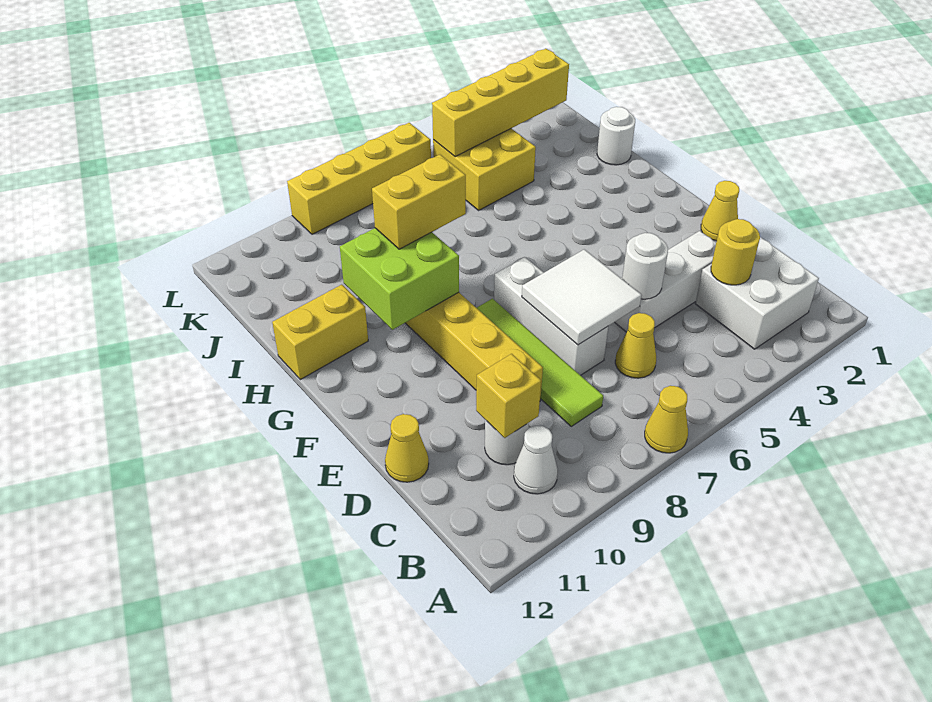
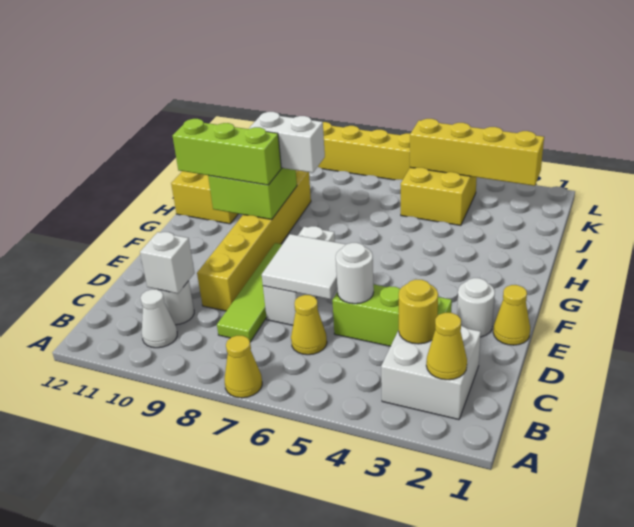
yellow brick C10 level 2 -> white brick C10 level 2
white brick D3:D5 level 1 -> lime brick D3:D5 level 1
yellow cone D12 level 1 -> yellow cone B2 level 2
none -> lime brick G9:G11 level 3
yellow brick H8:H9 level 3 -> white brick H8:H9 level 3
white round brick I1 level 1 -> white round brick E2 level 1

